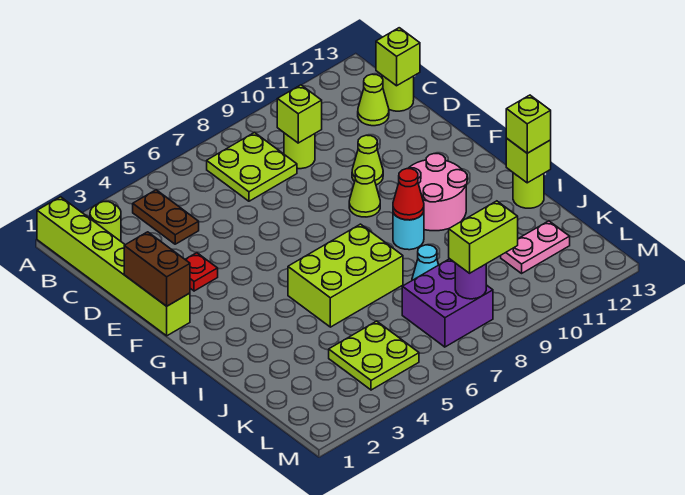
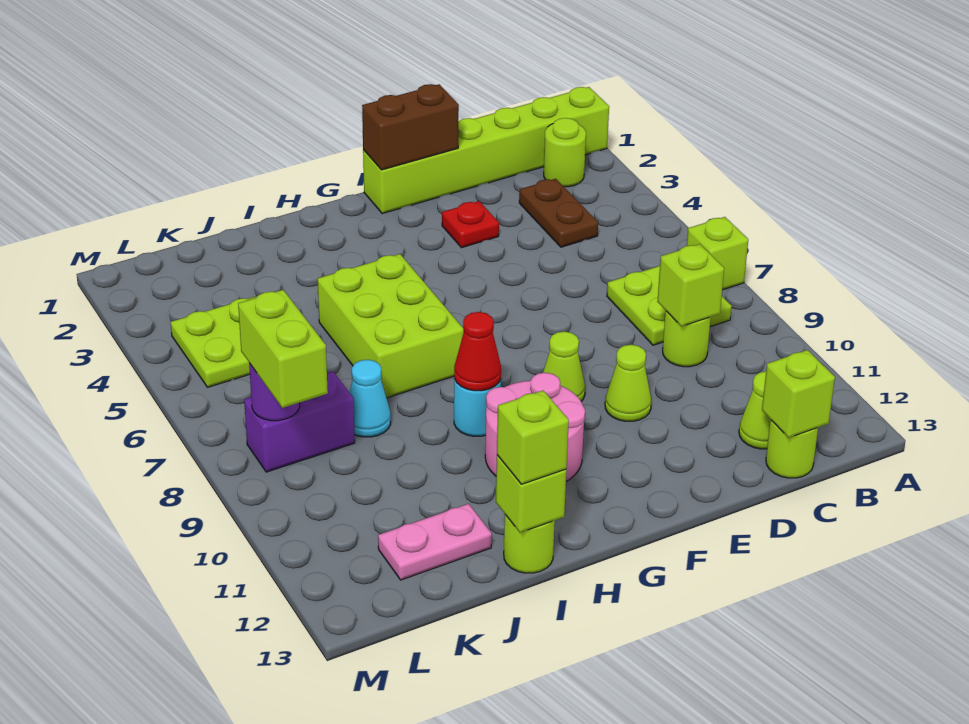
none -> lime brick A7 level 1
brown plate B4:C4 level 1 -> brown plate C3:C4 level 1
purple brick K7:L8 level 1 -> purple brick K8:L8 level 1
pink plate K11:K12 level 1 -> pink plate J12:K12 level 1

